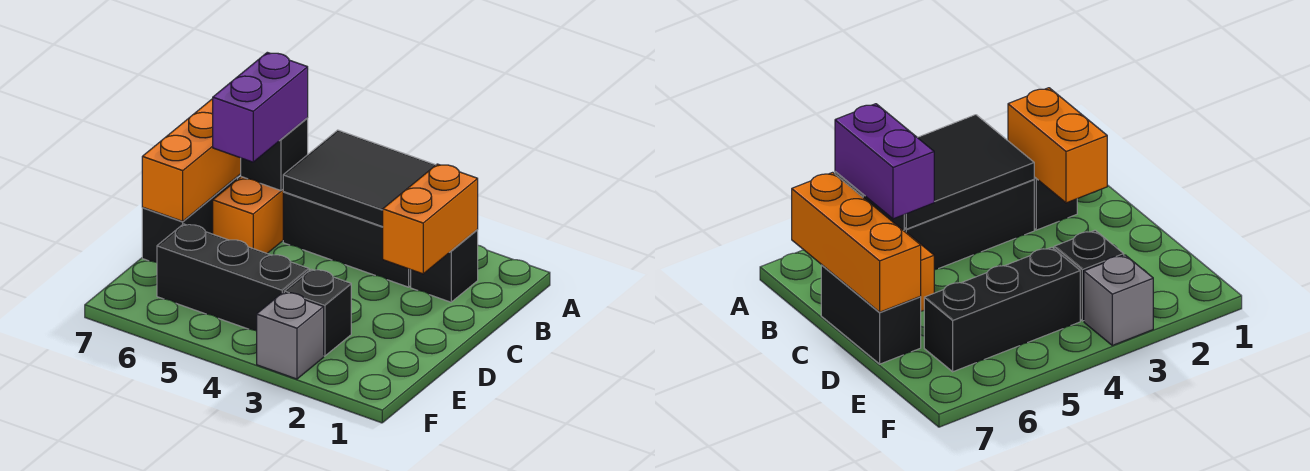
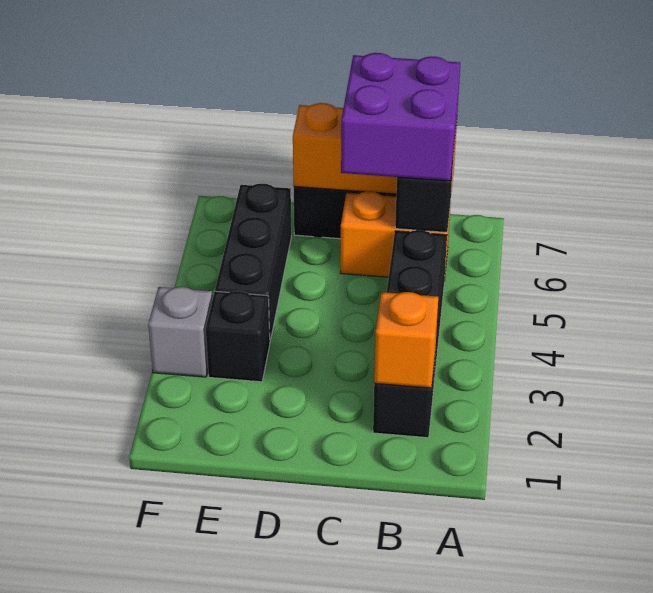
black tile A3:B5 level 2 -> none
orange brick B2:C2 level 2 -> orange brick B2 level 2
purple brick B6:C6 level 3 -> purple brick B6:C7 level 3

